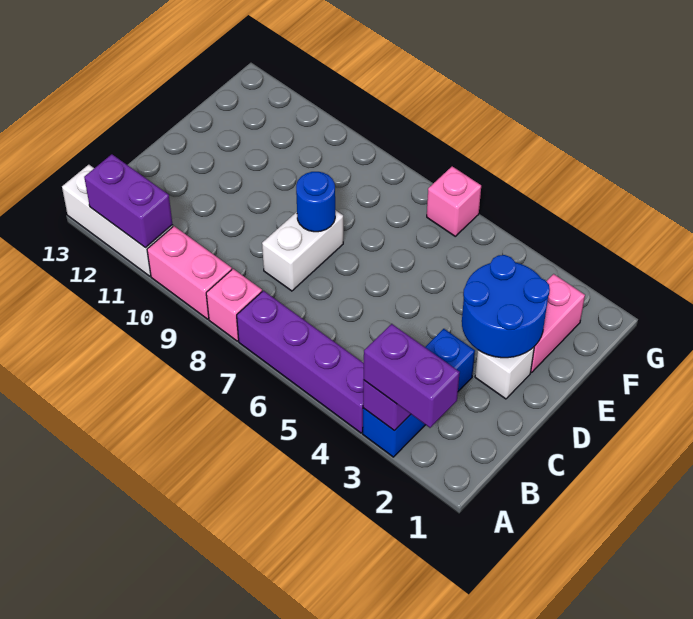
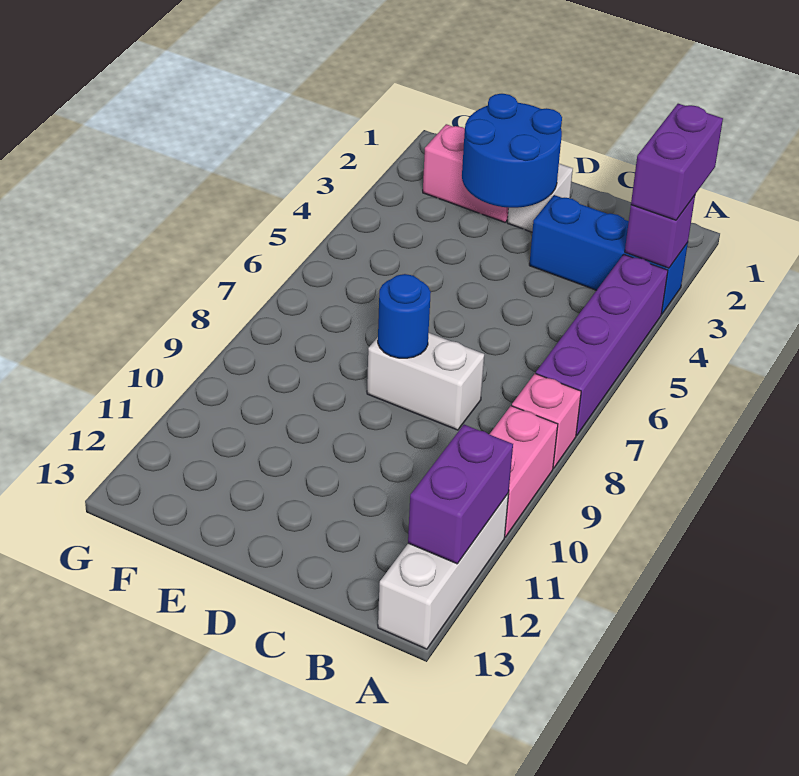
pink brick G6 level 1 -> none

